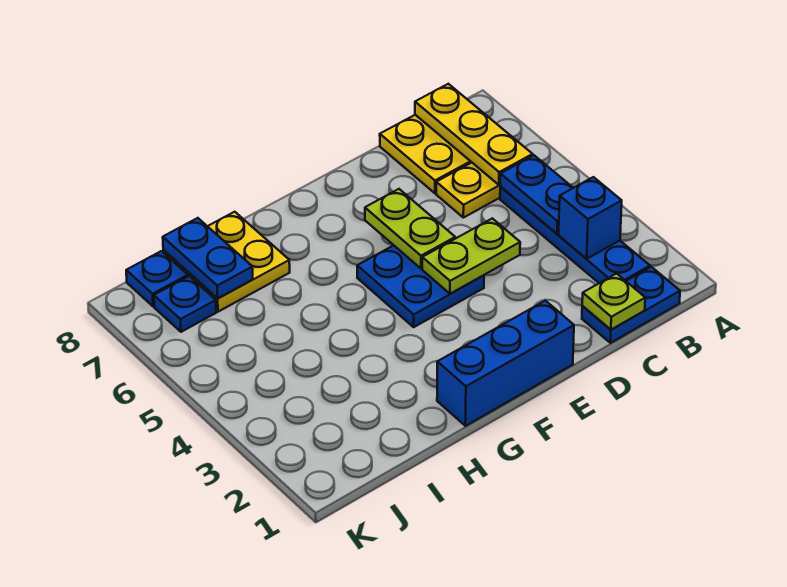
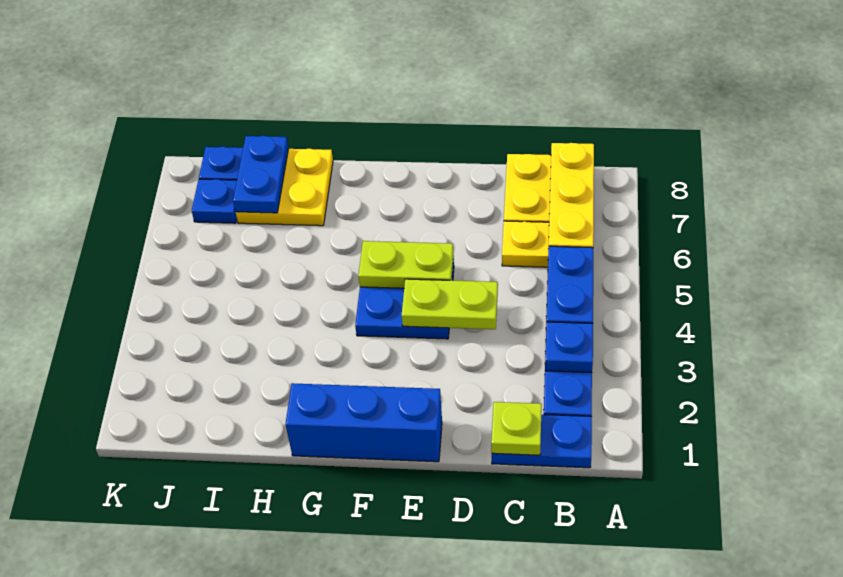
blue brick B3 level 2 -> blue plate B3 level 2
lime plate E5:E6 level 2 -> lime plate E5:F5 level 2

